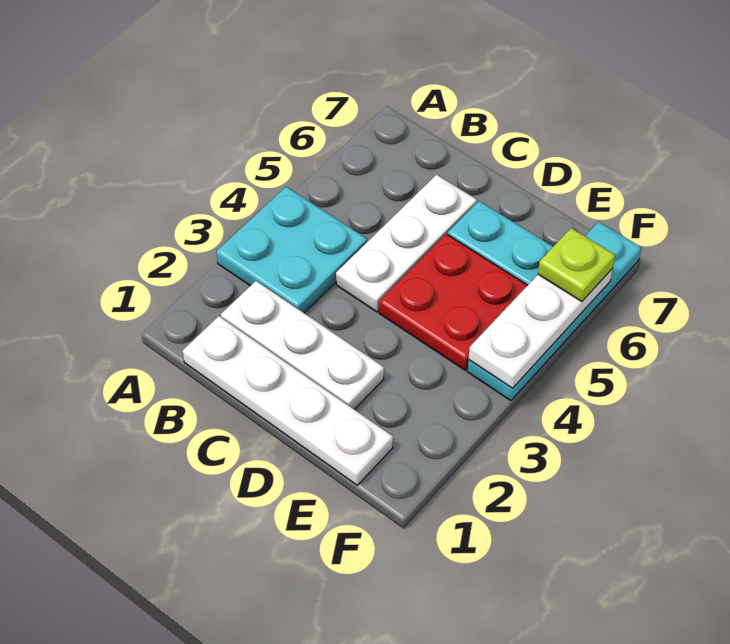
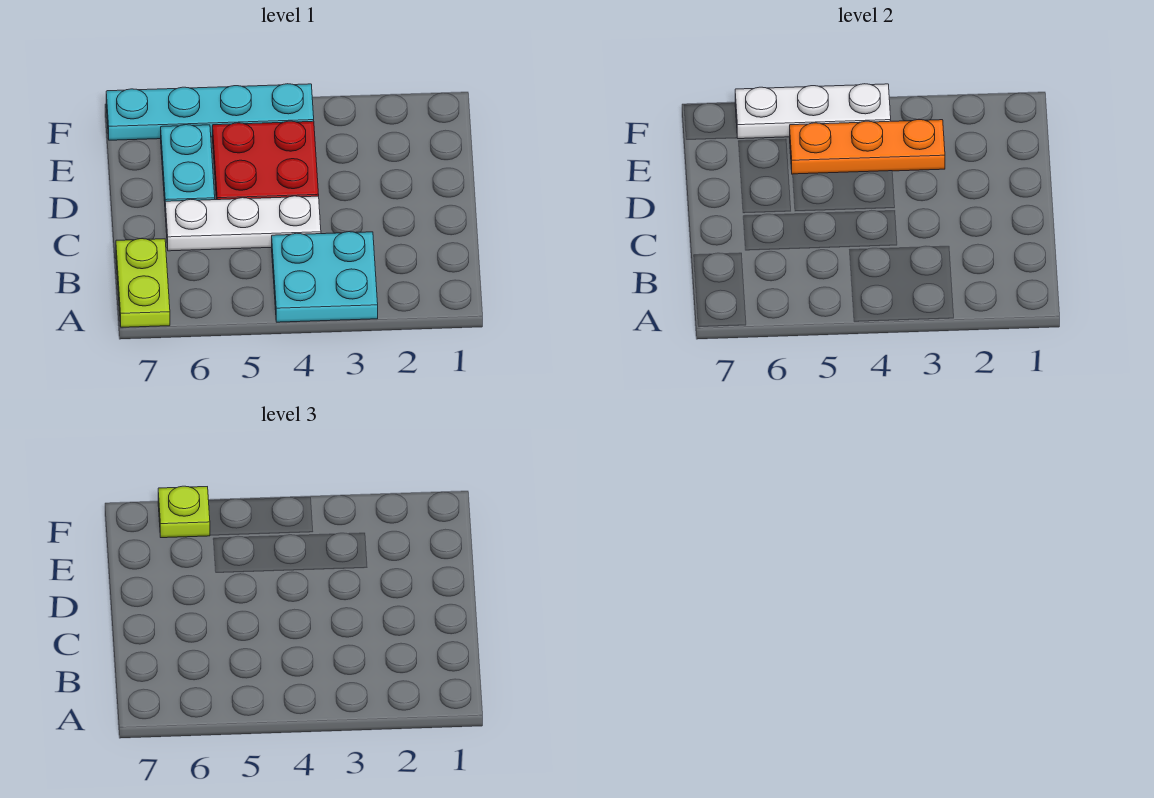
none -> lime plate A7:B7 level 1
white plate B1:E1 level 1 -> none
white plate B2:D2 level 1 -> none
none -> orange plate E3:E5 level 2

